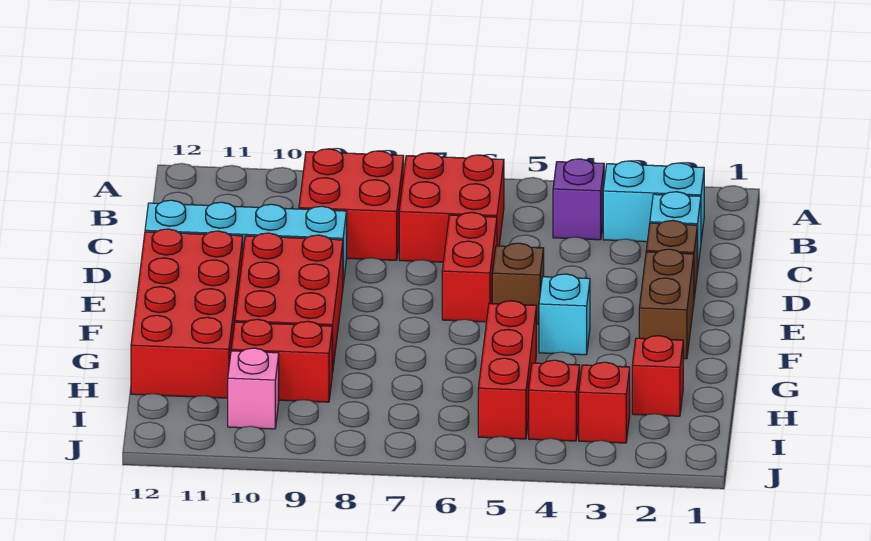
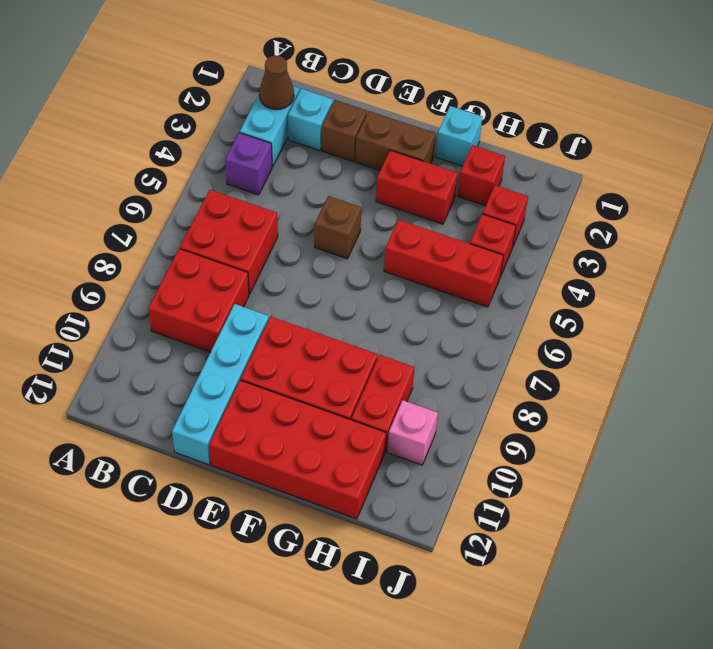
none -> brown cone B2 level 2
red brick D6:E6 level 1 -> red brick F3:G3 level 1
cyan brick F4 level 1 -> cyan brick G1 level 1

